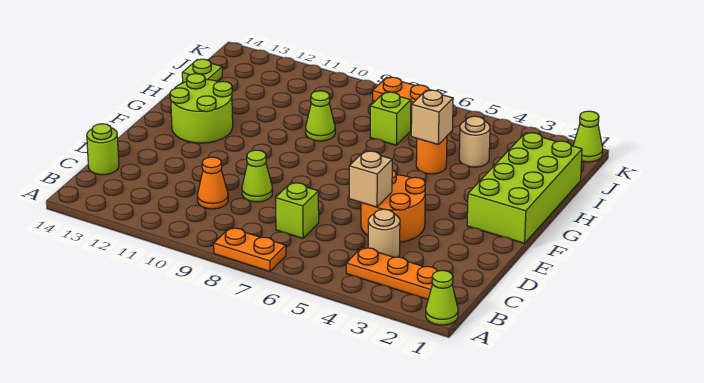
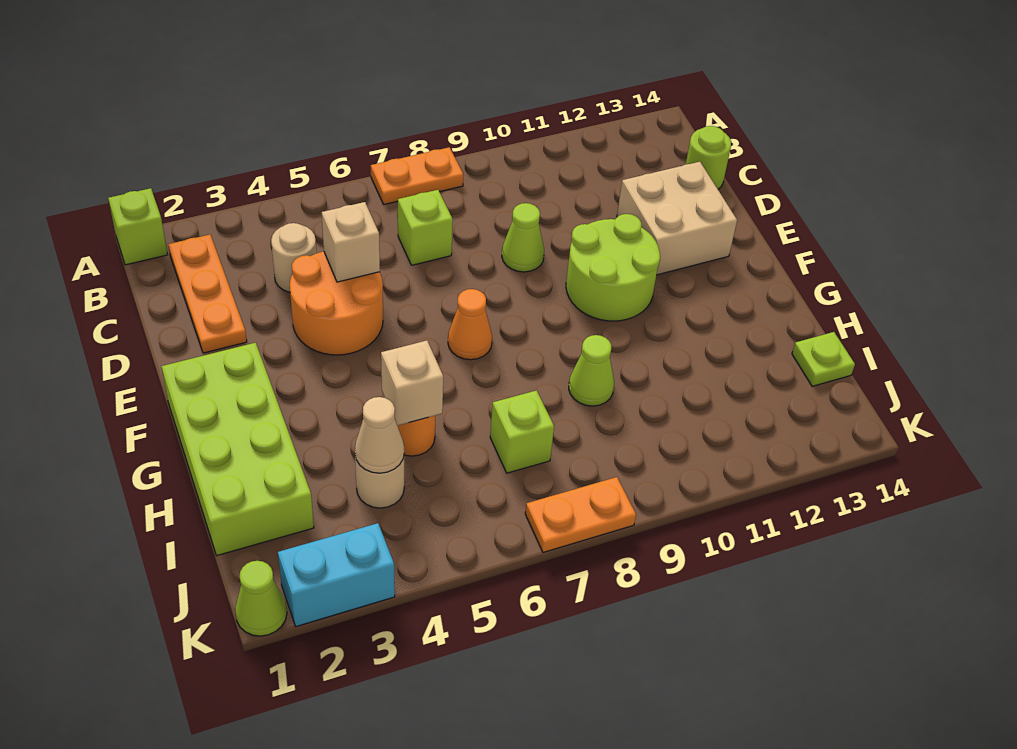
lime cone A1 level 1 -> lime brick A1 level 1
orange plate B2:B4 level 1 -> orange plate B2:D2 level 1
orange cone C10 level 1 -> orange cone F7 level 1
none -> tan brick D12:E13 level 1
lime round brick F12:G13 level 1 -> lime round brick E10:F11 level 1
none -> tan cone I4 level 2
none -> cyan brick K2:K3 level 1

